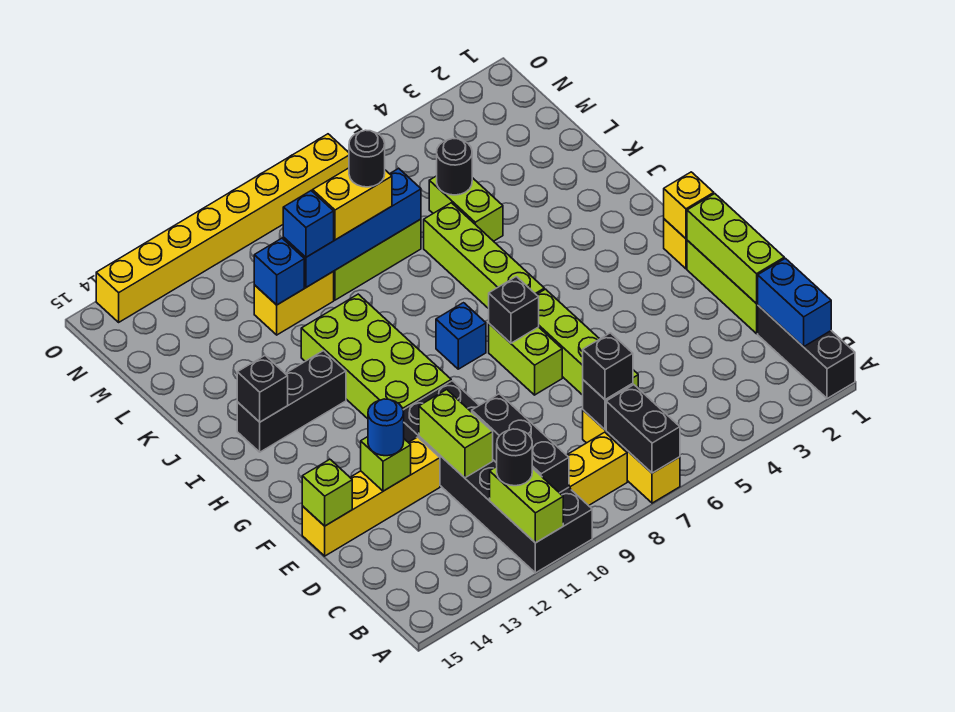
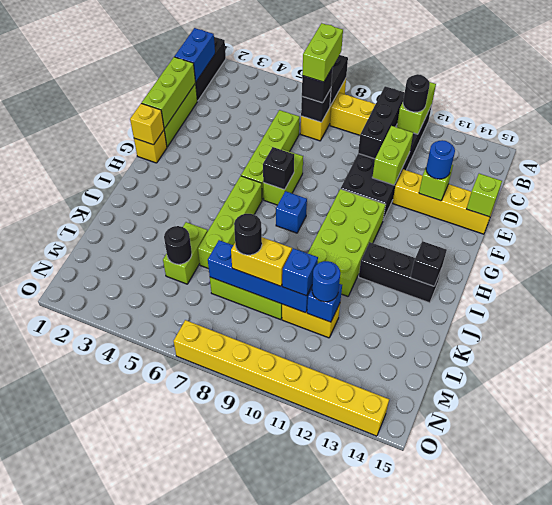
none -> lime brick B7:C7 level 4
none -> blue round brick L11 level 3

